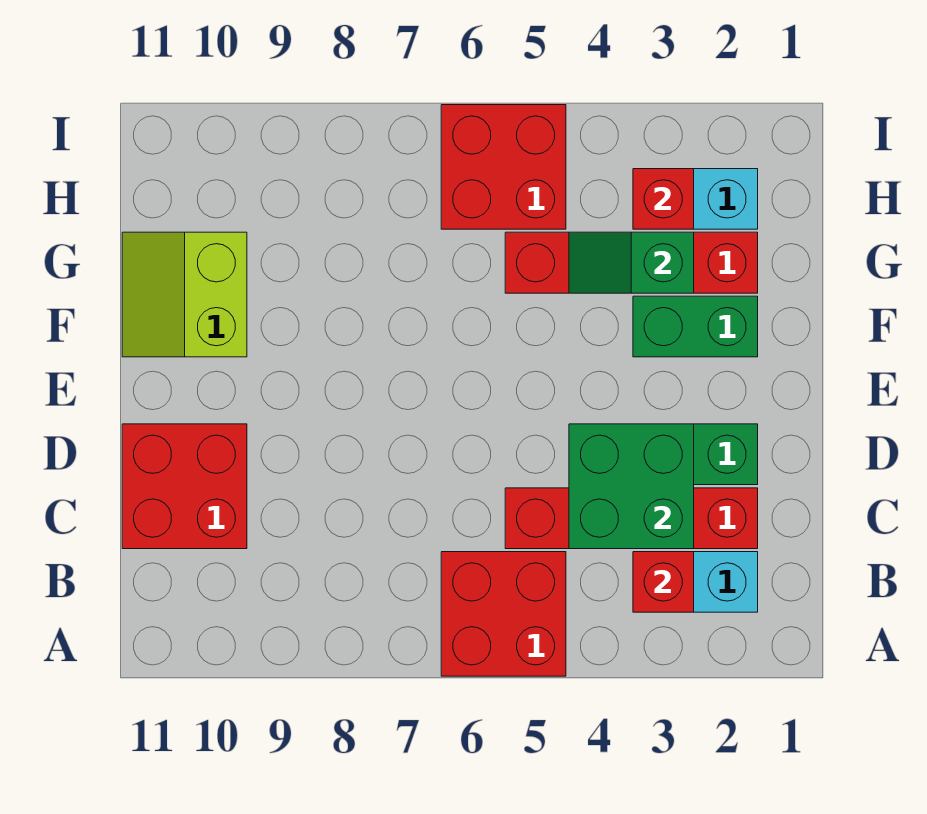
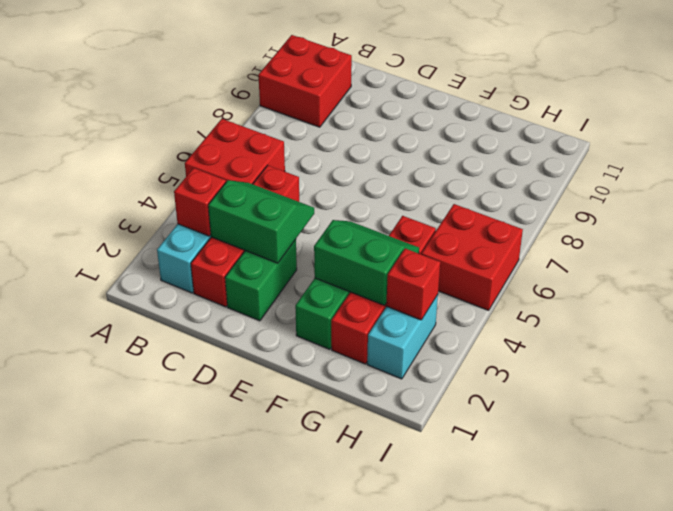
green brick C3:D4 level 2 -> green slope C3:D4 level 2 top 3
red brick C10:D11 level 1 -> red brick A9:B10 level 1
lime slope F10:G11 level 1 top 10 -> none
green slope G3:G4 level 2 top 3 -> green slope F3:G4 level 2 top 3

